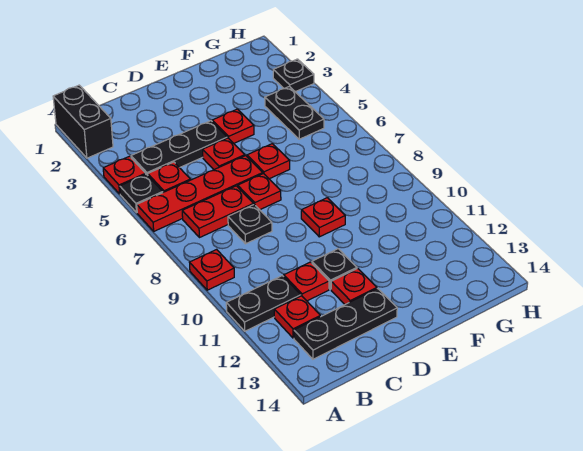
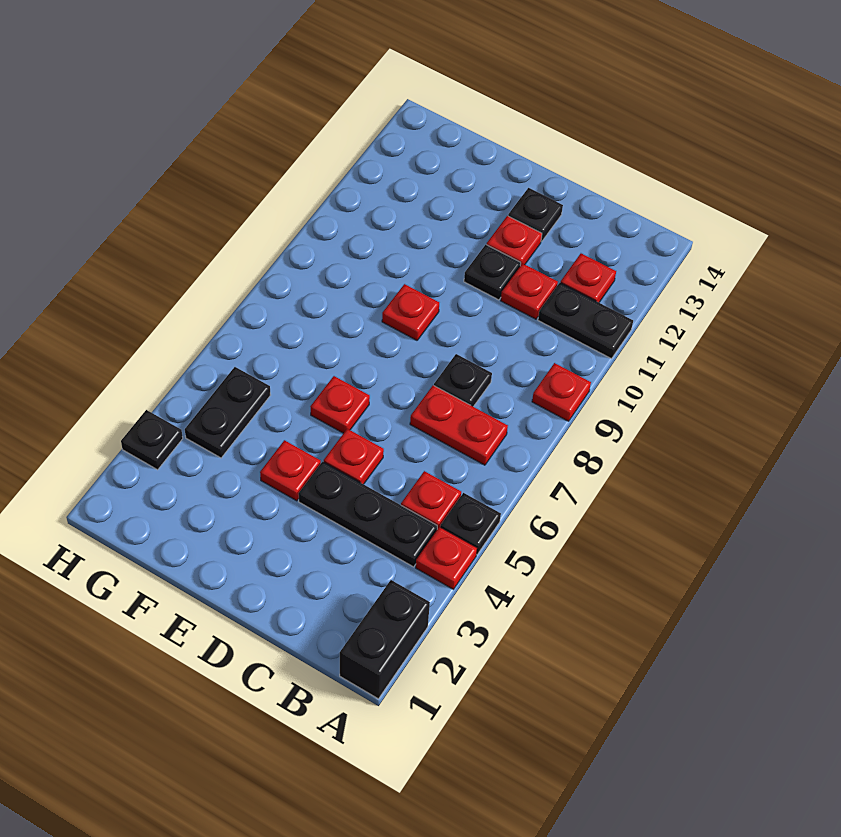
red plate A6:D6 level 1 -> none
black plate B13:D13 level 1 -> black plate D13 level 1
red plate D7 level 1 -> none

